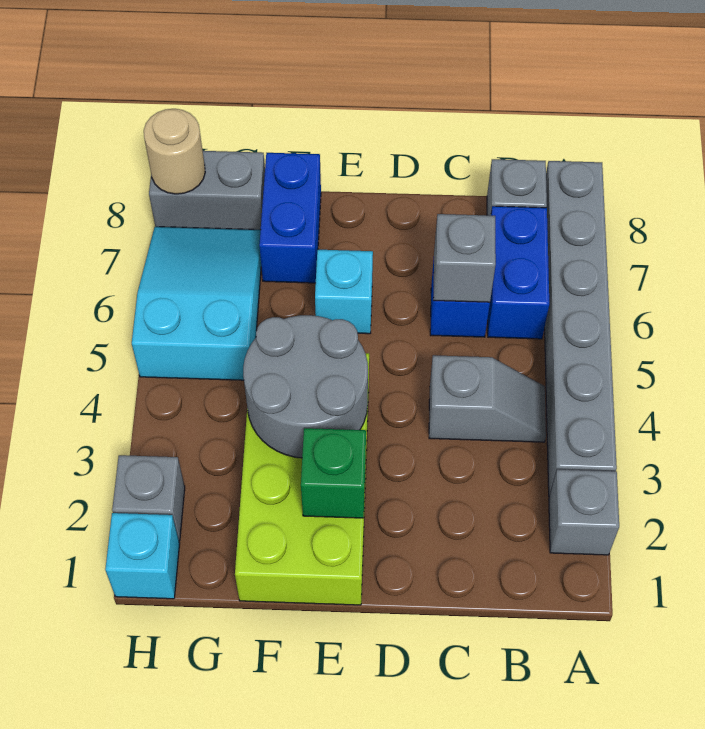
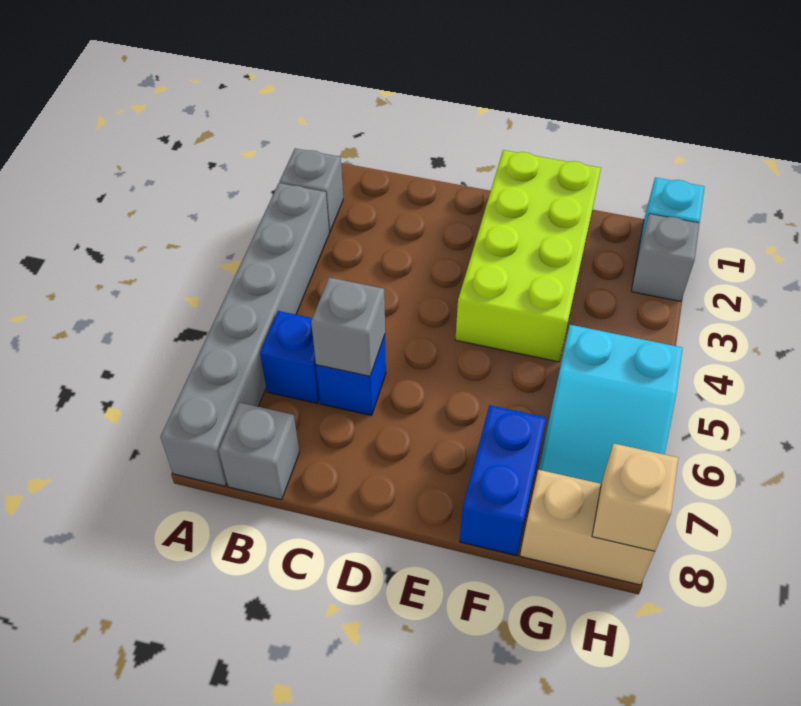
grey slope B4:C4 level 1 top C -> none
blue brick B6:B7 level 1 -> blue brick B6 level 1
green brick E2 level 2 -> none
grey round brick E3:F4 level 2 -> none
cyan brick E6 level 1 -> none
grey brick G8:H8 level 1 -> tan brick G8:H8 level 1
tan round brick H8 level 2 -> tan brick H8 level 2

